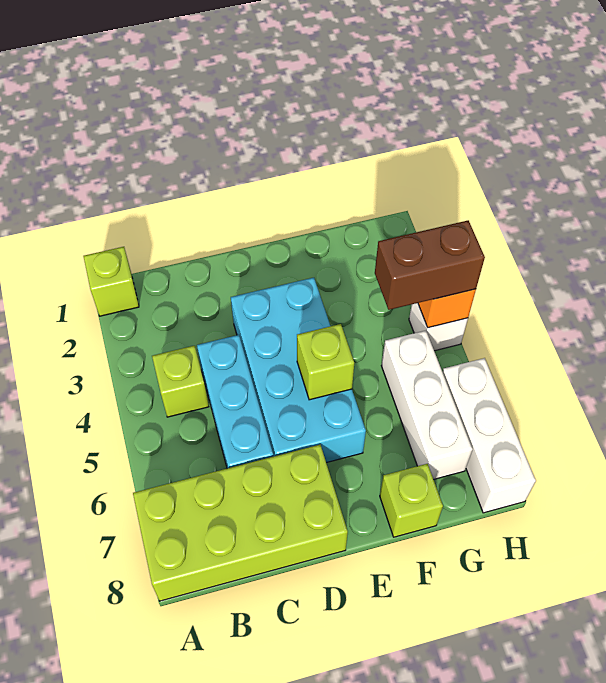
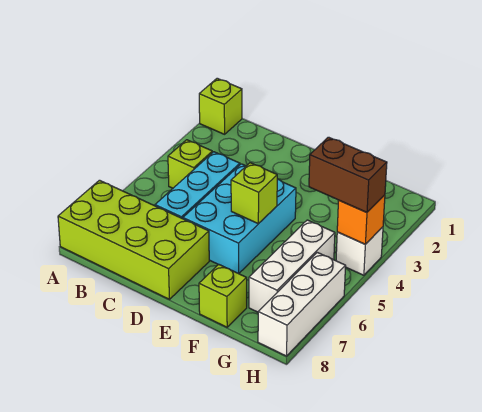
cyan brick D3:E6 level 1 -> cyan brick D4:E6 level 1

